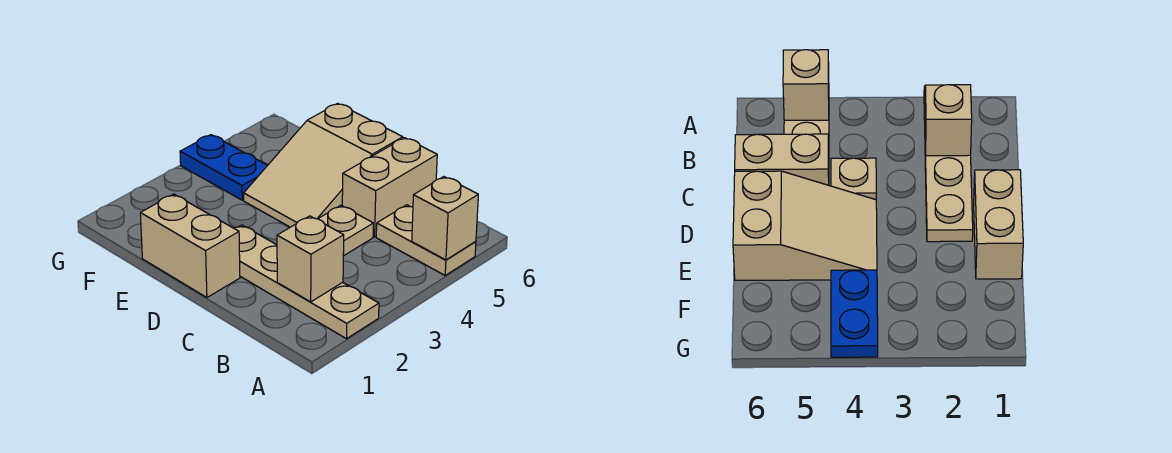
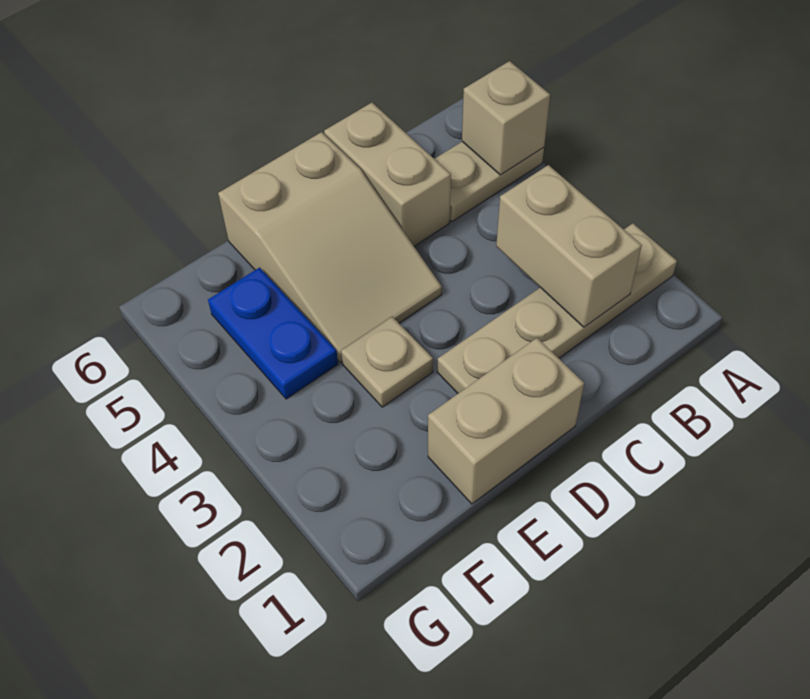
tan brick B2 level 2 -> tan brick B2:B3 level 2
tan plate C4 level 1 -> tan plate E3 level 1
blue plate F4:G4 level 1 -> blue plate F4:F5 level 1

